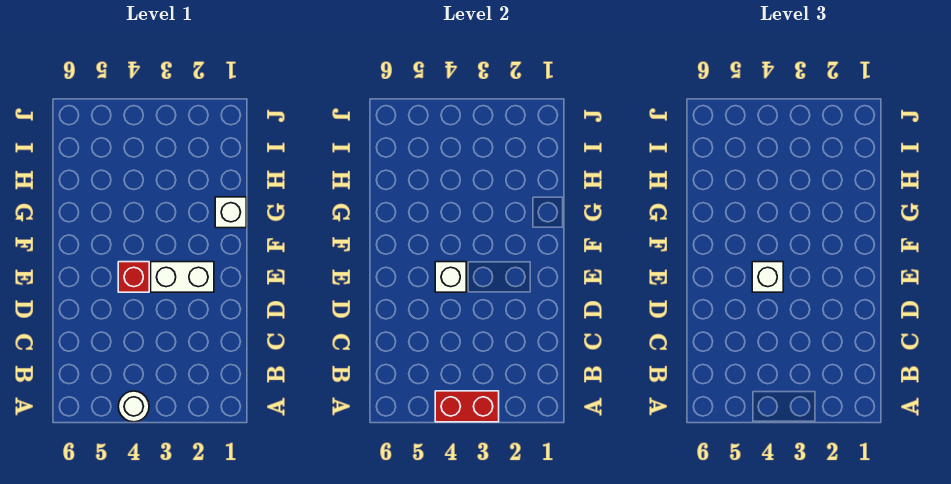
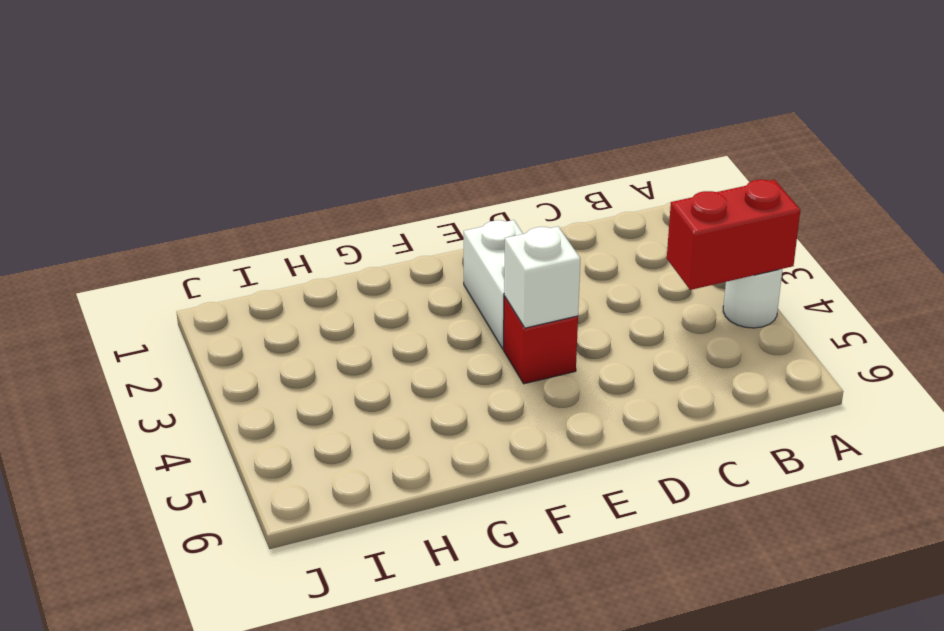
red brick A3:A4 level 2 -> red brick A4:B4 level 2
white brick E4 level 3 -> none
white brick G1 level 1 -> none

